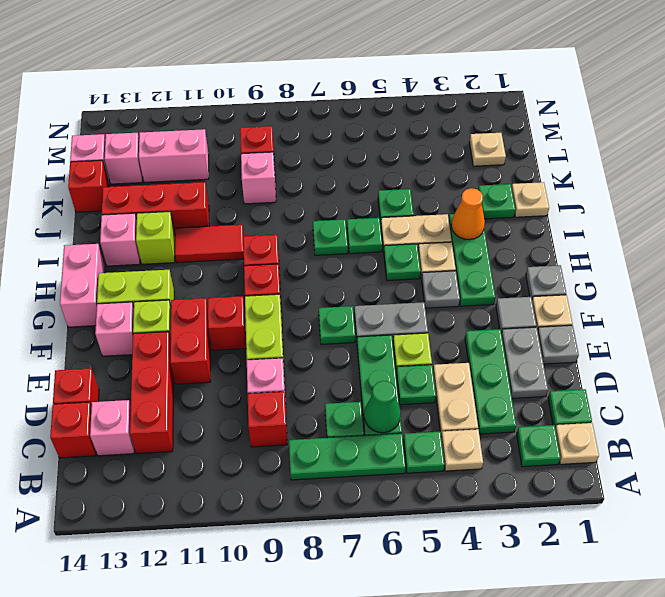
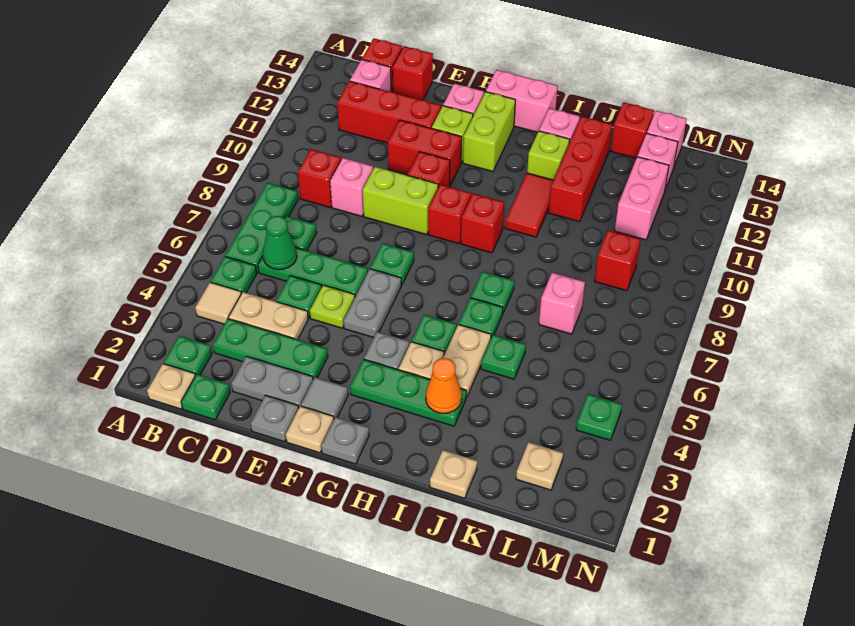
tan plate B4 level 1 -> tan tile B4 level 1
green plate J2 level 1 -> green plate M4 level 1
pink brick K9 level 1 -> pink brick K7 level 1

